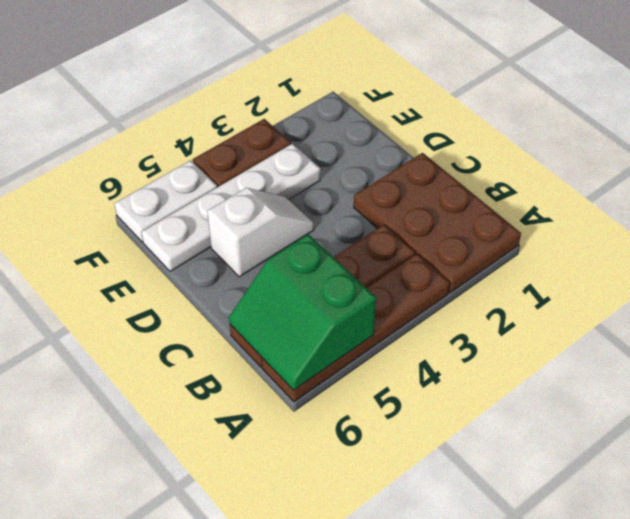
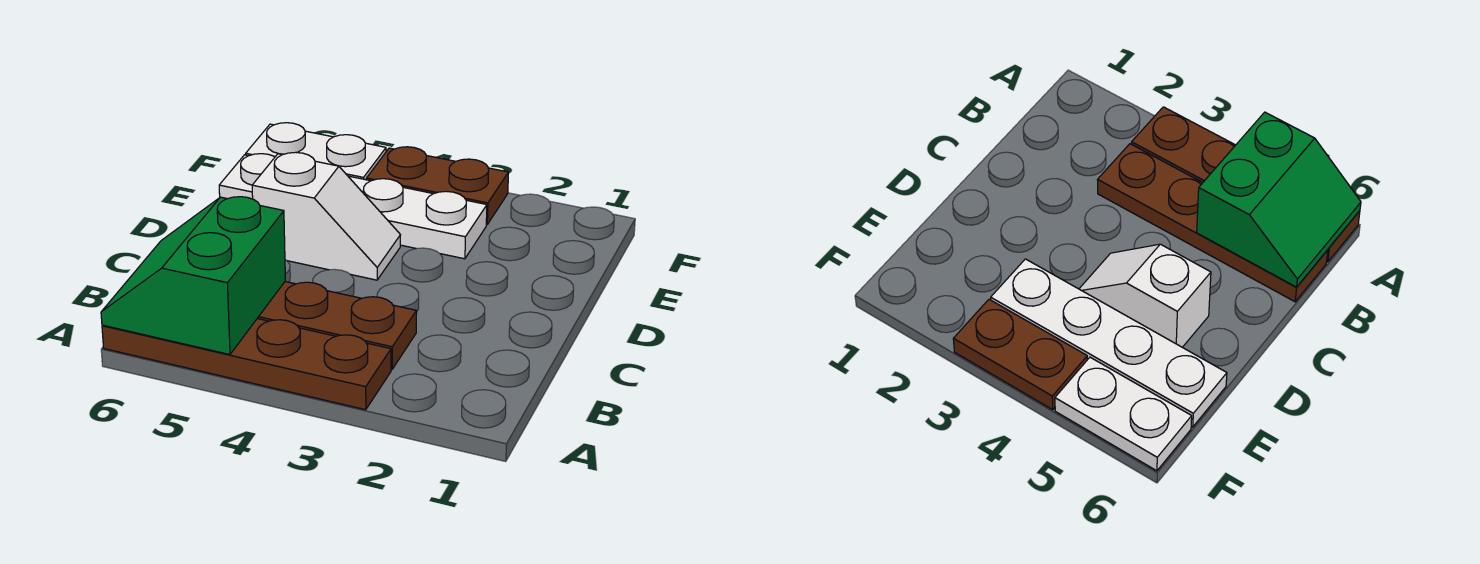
brown plate A1:C2 level 1 -> none

